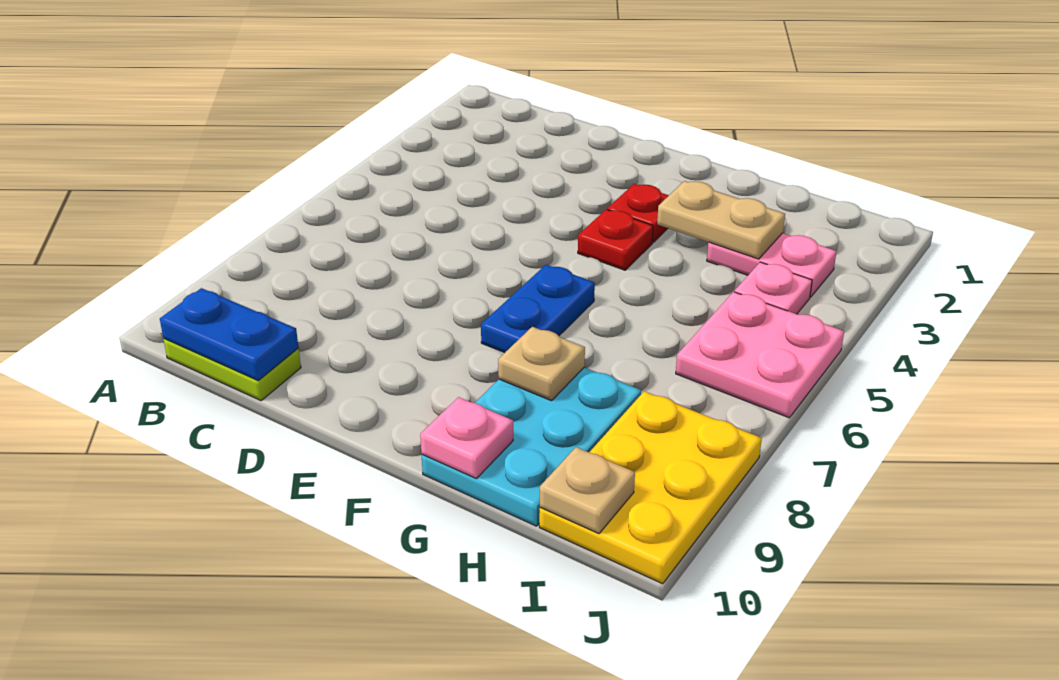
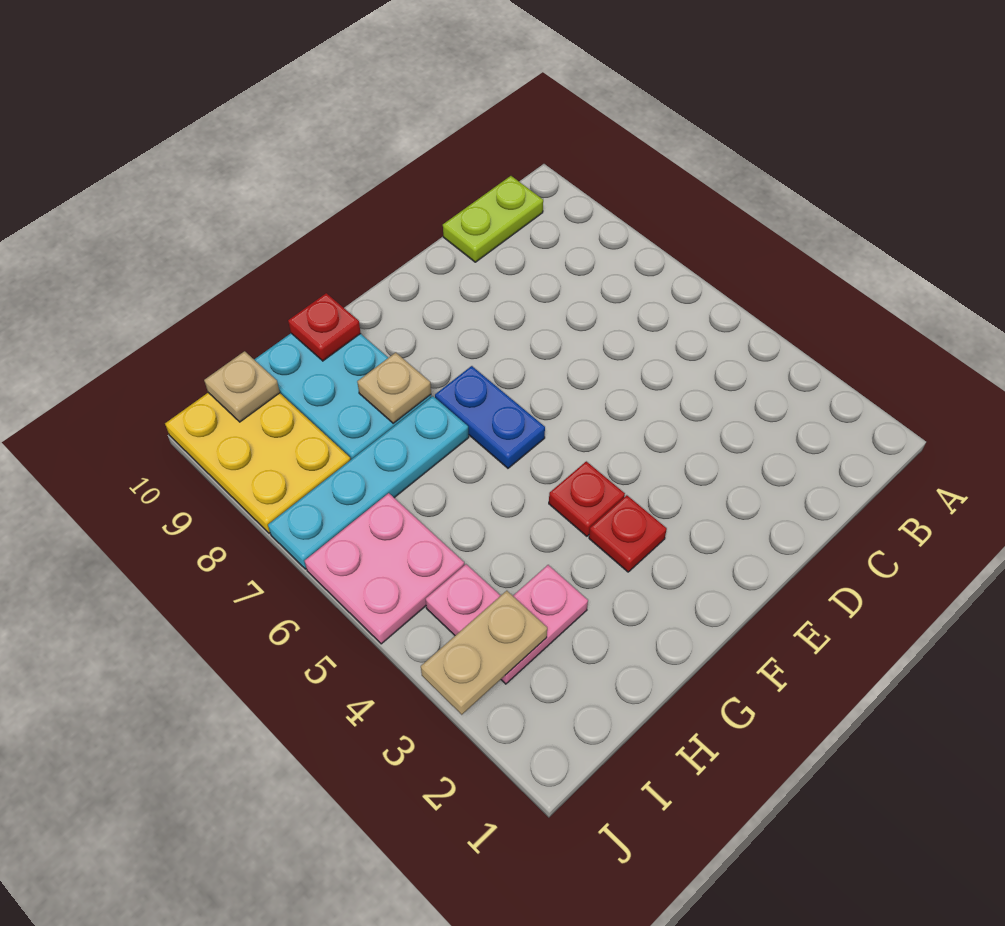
blue plate B10:C10 level 2 -> none
tan plate G3:H3 level 2 -> tan plate I3:J3 level 2
none -> cyan plate G7:J7 level 1
pink plate G10 level 2 -> red plate G10 level 2

